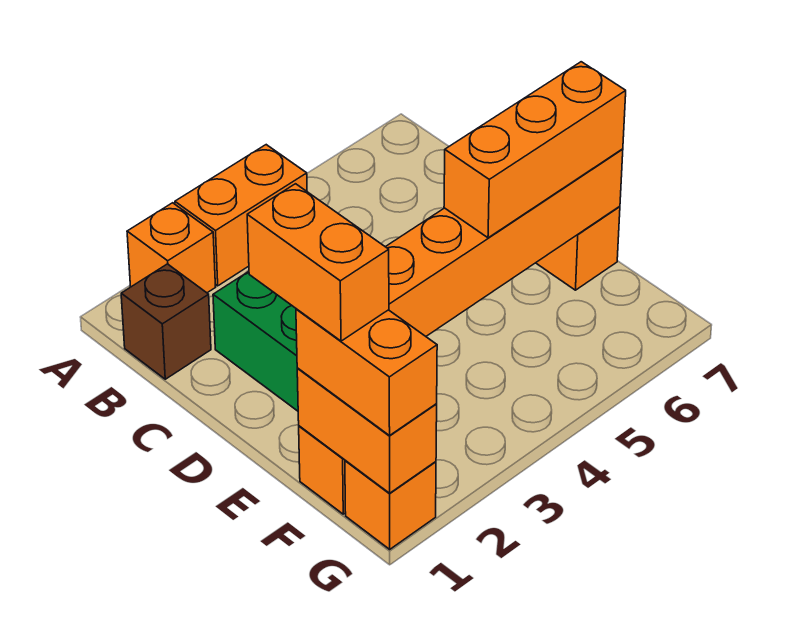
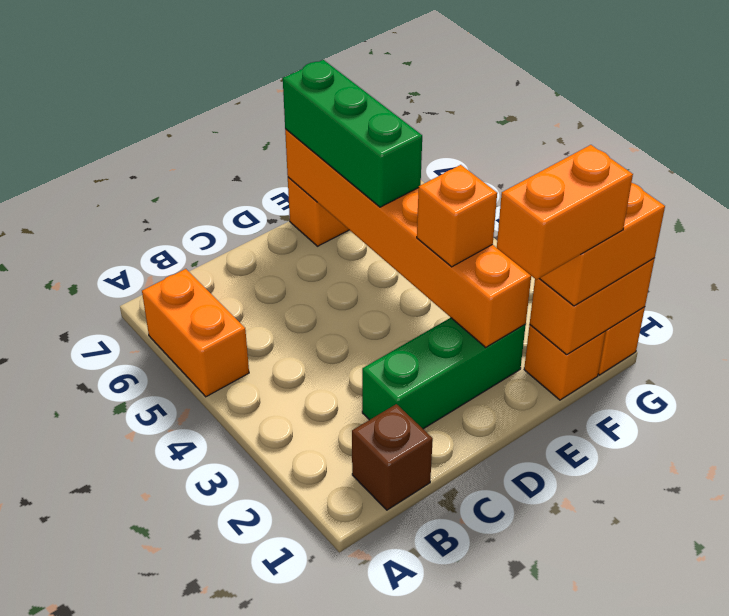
orange brick A2 level 1 -> orange brick E3 level 3
orange brick A3:A4 level 1 -> orange brick A5:A6 level 1
orange brick E5:E7 level 3 -> green brick E5:E7 level 3

